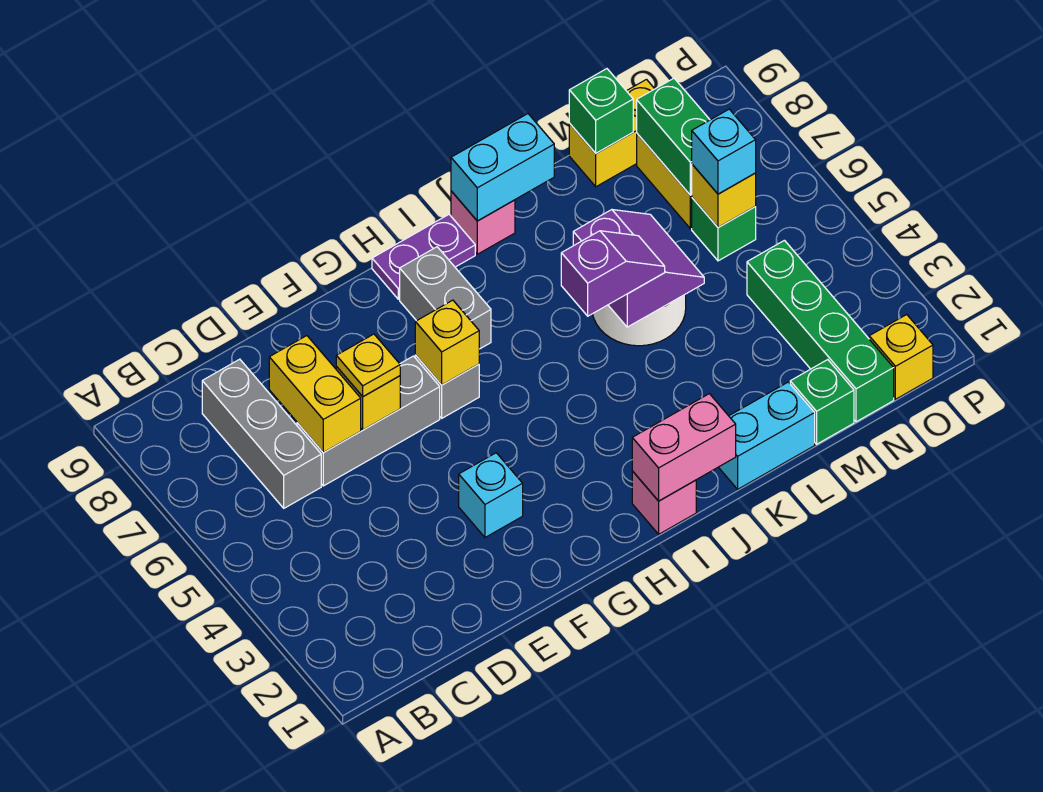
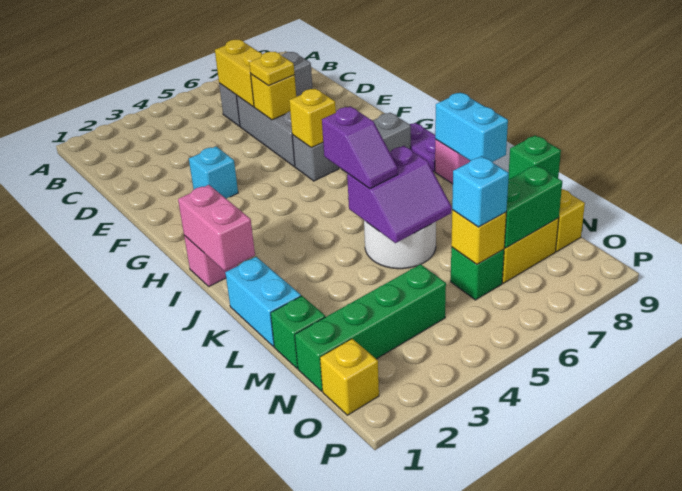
yellow brick D6:D7 level 2 -> yellow brick C6:D6 level 2

